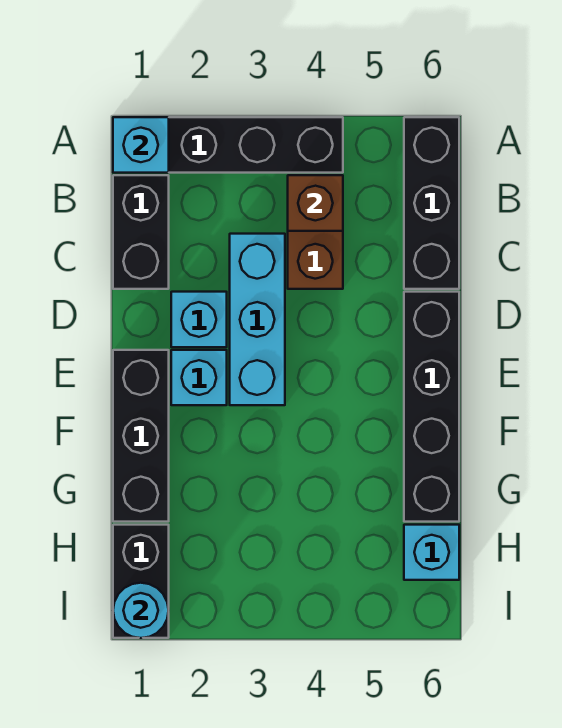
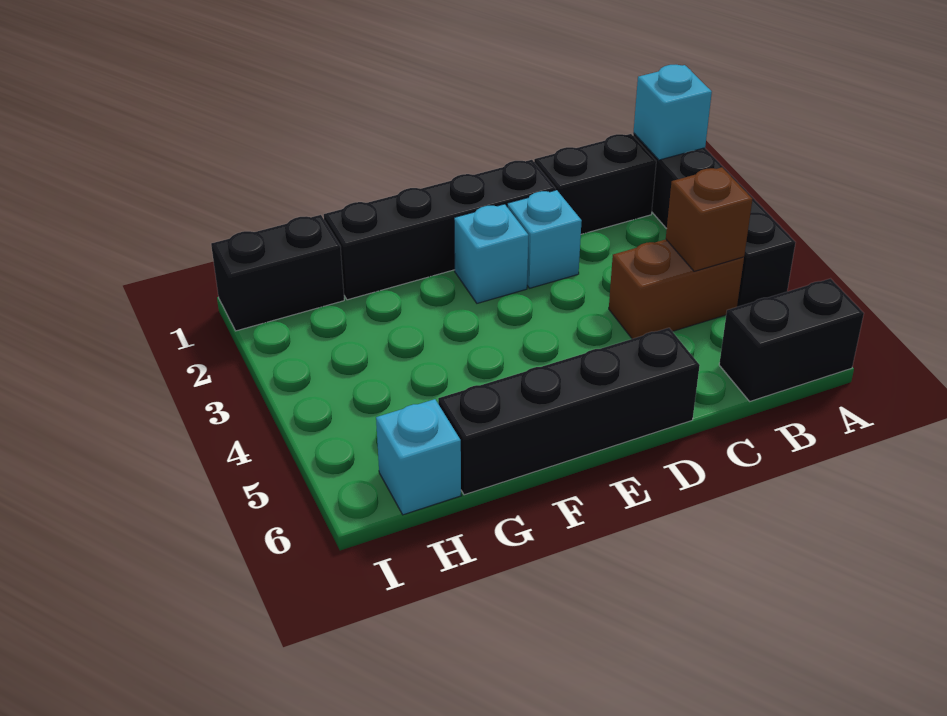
black brick A6:C6 level 1 -> black brick A6:B6 level 1
cyan brick C3:E3 level 1 -> none
black brick E1:G1 level 1 -> black brick D1:G1 level 1
cyan round brick I1 level 2 -> none

